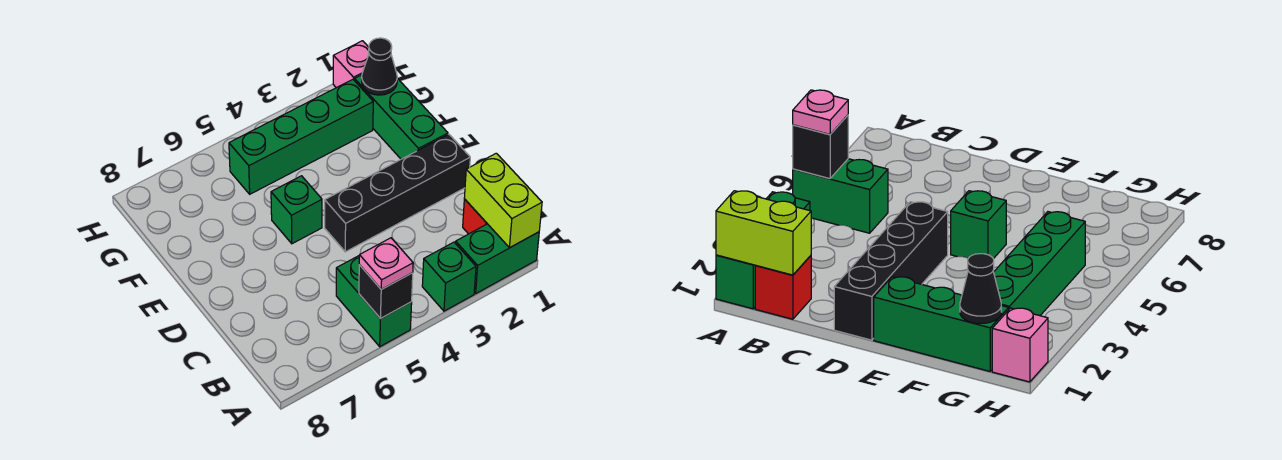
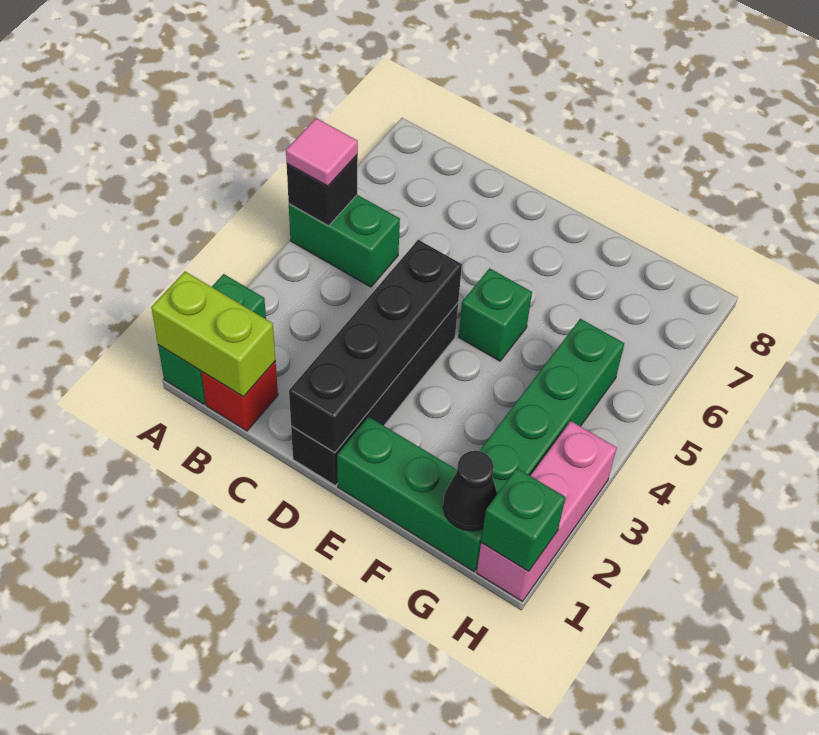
green brick A3 level 1 -> green brick H1 level 2
pink plate A5 level 3 -> pink tile A5 level 3
none -> black brick D1:D4 level 2
pink brick H1 level 1 -> pink brick H1:H3 level 1

